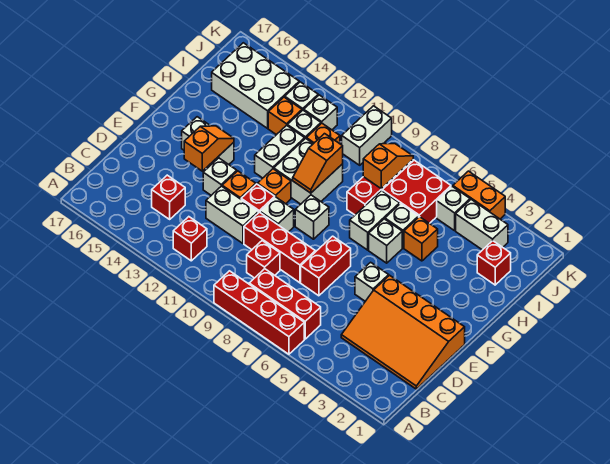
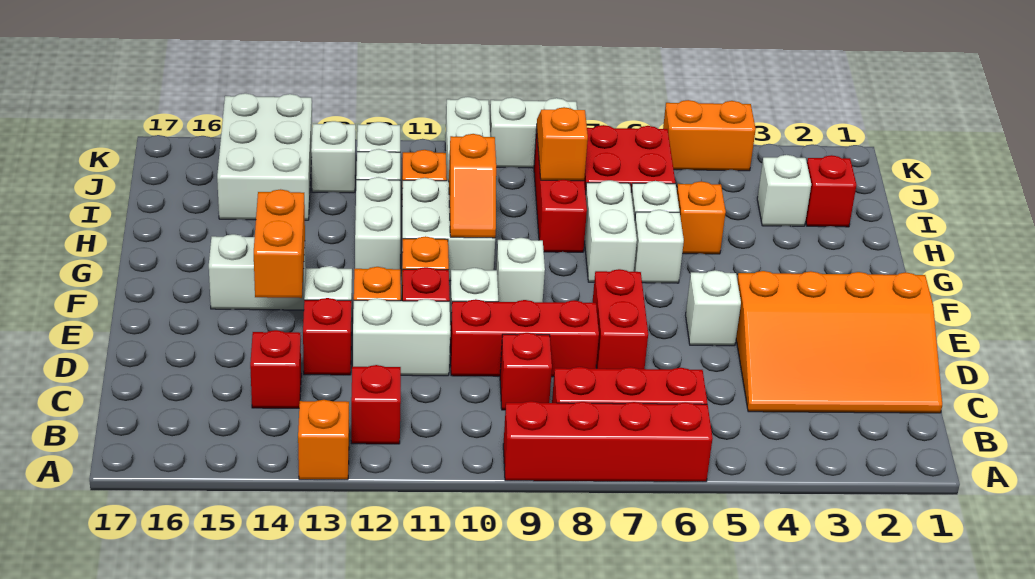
none -> red brick D13 level 1
orange slope E14:F14 level 2 top E -> orange brick E14:F14 level 2
orange brick I13 level 1 -> orange brick A13 level 1
white brick I14:J16 level 1 -> white brick I14:K15 level 1
white brick J3:J4 level 1 -> white brick K8:K9 level 1
white brick J5 level 1 -> white brick I3 level 1

